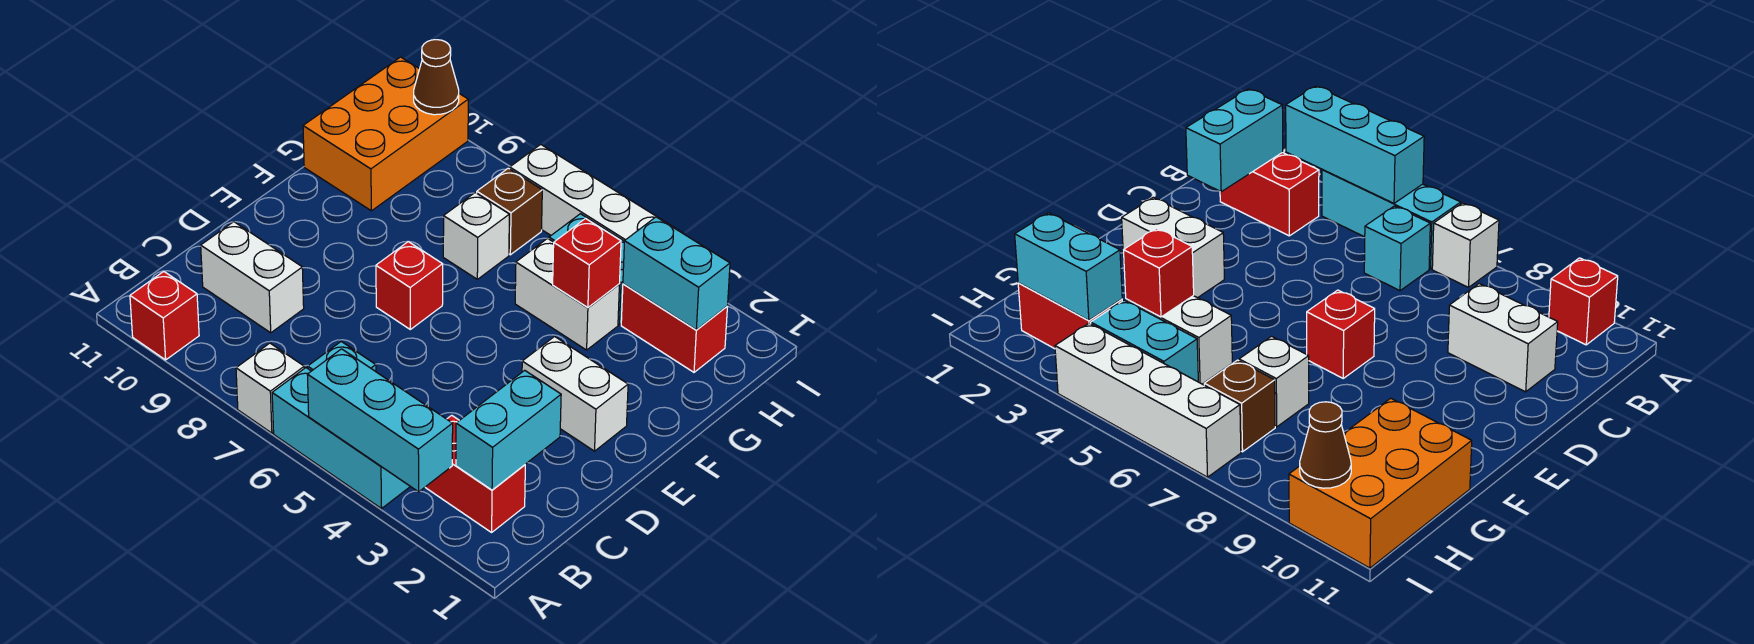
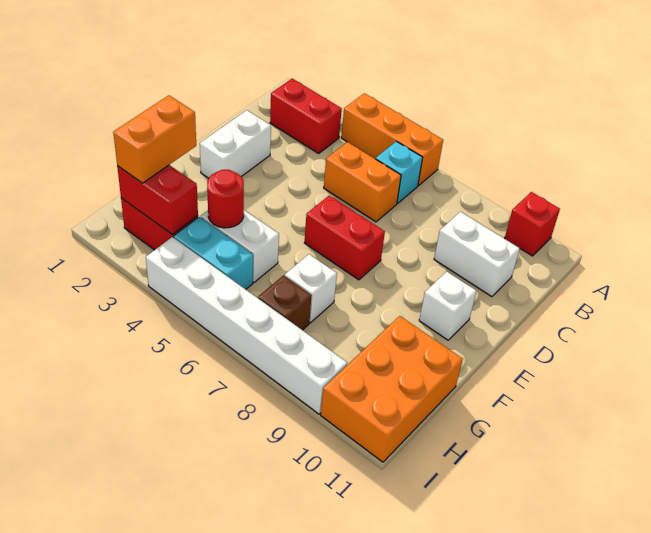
cyan brick A3:A5 level 2 -> none
cyan brick A4:A6 level 1 -> orange brick A4:A6 level 1
white brick A7 level 1 -> white brick E10 level 1
cyan brick B2:C2 level 2 -> none
none -> orange brick C5:C6 level 1
white brick E2:E3 level 1 -> white brick D2:E2 level 1
red brick E7 level 1 -> red brick E6:E7 level 1
none -> orange brick G2:H2 level 3
red brick G4 level 2 -> red round brick G4 level 2
cyan brick H2:H3 level 2 -> red brick H2:H3 level 2
white brick I4:I7 level 1 -> white brick I4:I9 level 1
brown cone I10 level 2 -> none

